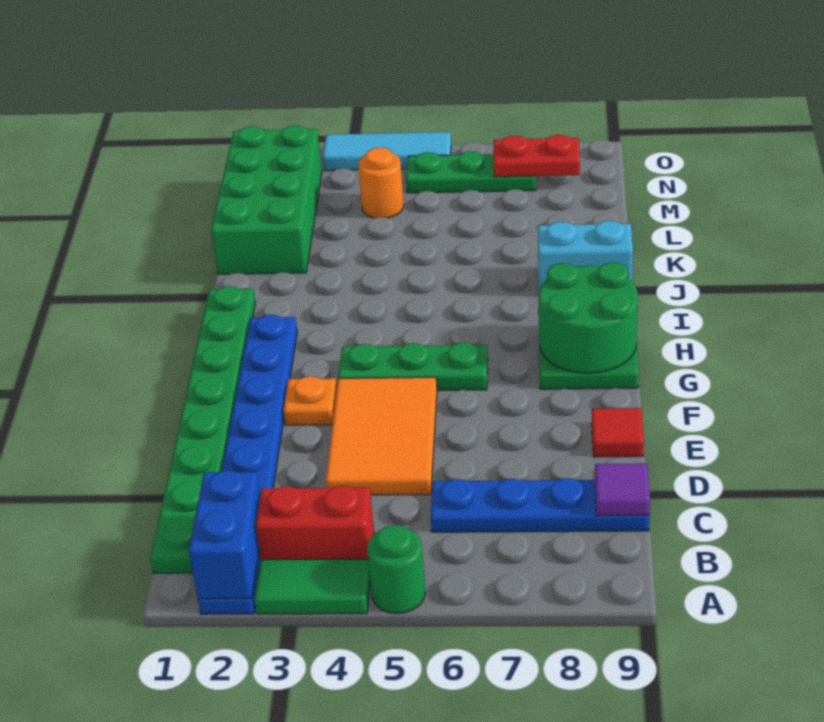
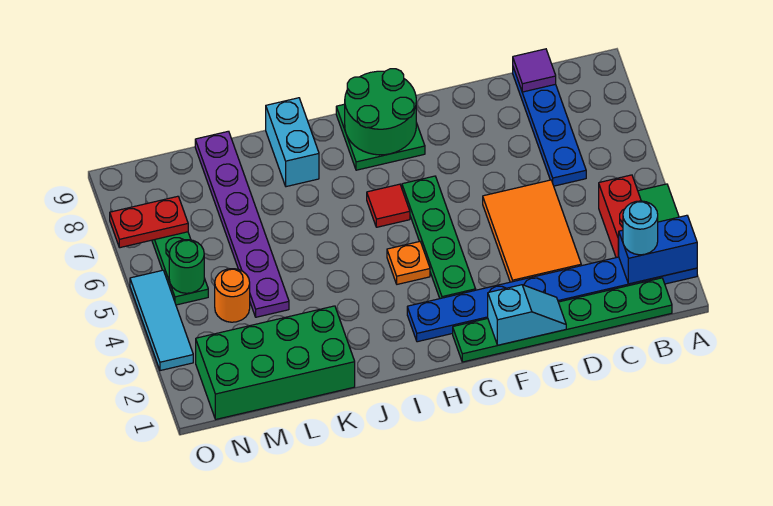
green round brick A5 level 1 -> green round brick N5 level 2
green plate B1:I1 level 1 -> green plate B1:G1 level 1
none -> cyan round brick B2 level 3
orange tile D4:F5 level 1 -> orange tile D3:E5 level 1
none -> cyan slope E1:F1 level 2 top F
red tile E9 level 1 -> red tile H6 level 1
orange plate F3 level 1 -> orange plate H4 level 1
green plate G4:G6 level 1 -> green plate G3:G6 level 1
none -> purple plate L4:L9 level 1
red plate N7:N8 level 2 -> red plate N7:O7 level 2

